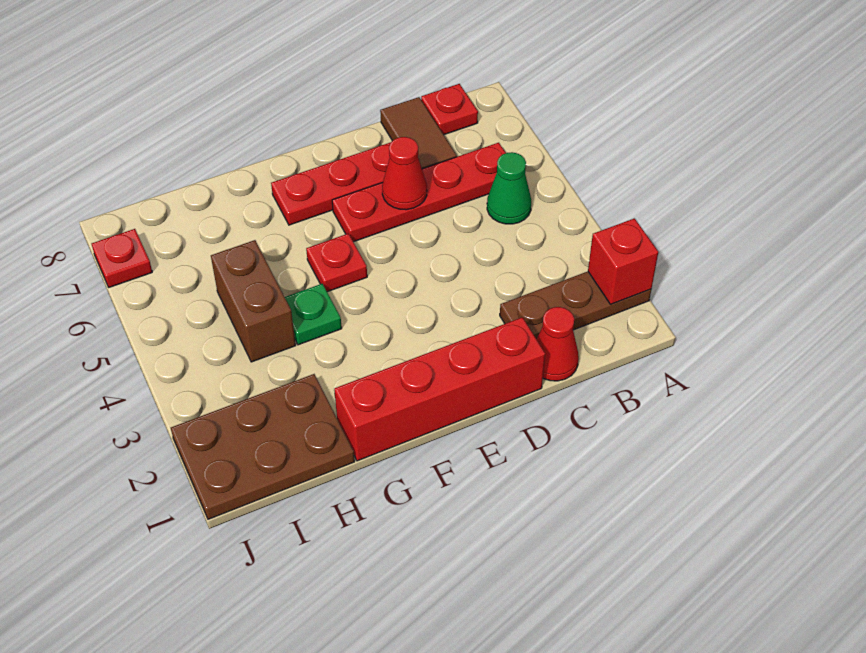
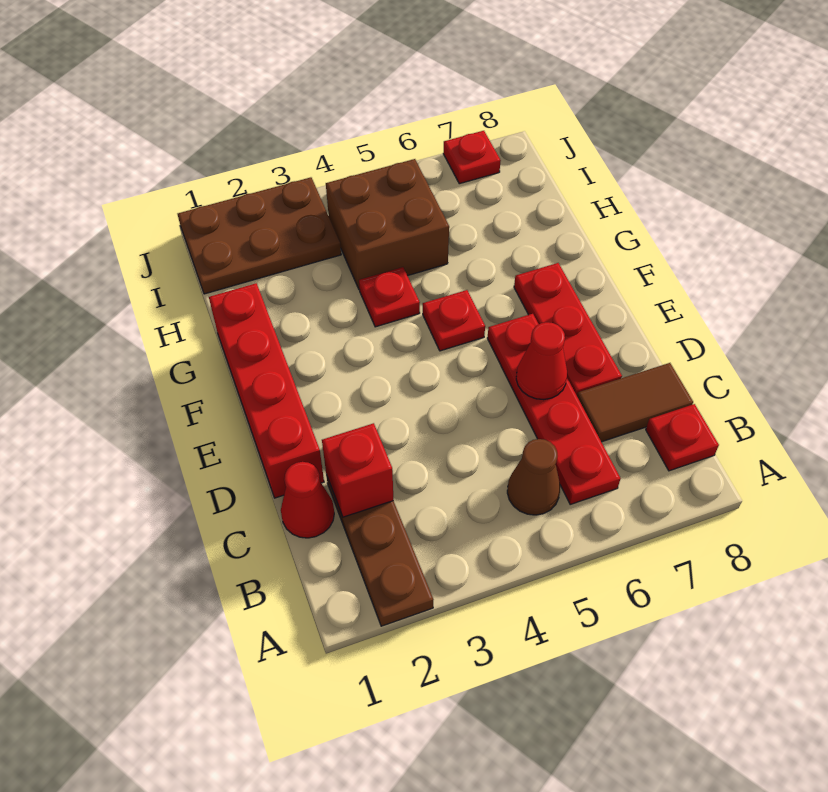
red brick A2 level 2 -> red brick C2 level 2
green cone B5 level 1 -> brown cone B5 level 1
green plate G4 level 1 -> red plate G4 level 1
brown plate H1:J2 level 1 -> brown plate I1:J3 level 1
brown brick H4:H5 level 1 -> brown brick H4:I5 level 1

